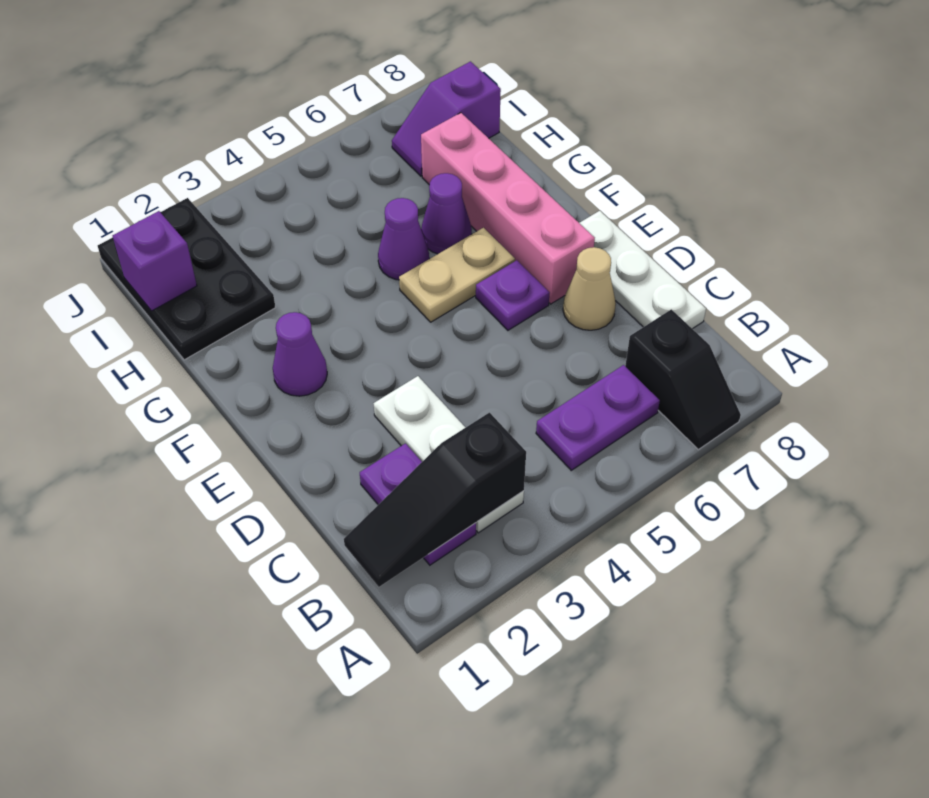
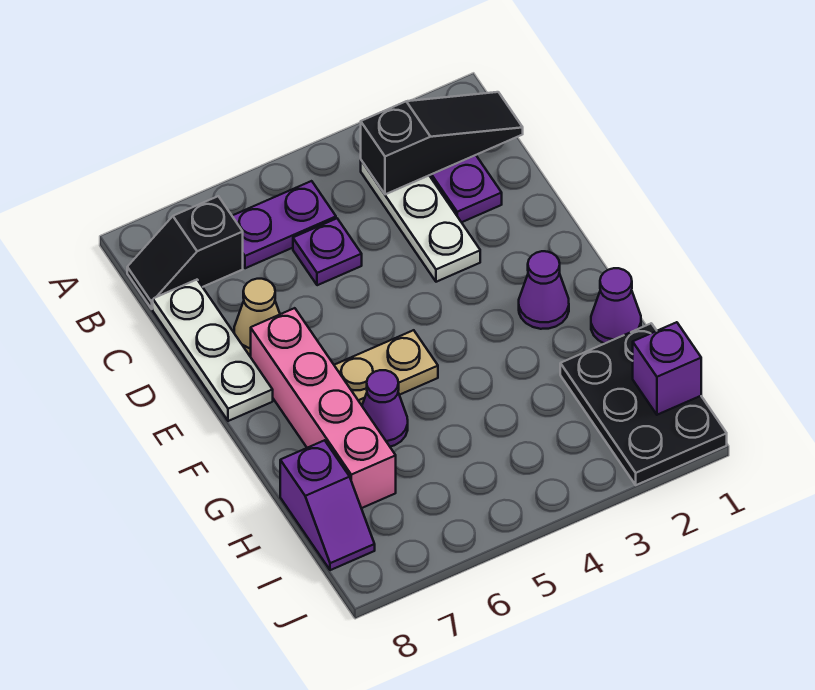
black slope A7:B7 level 1 top B -> black slope B7:B8 level 1 top 7
purple plate E6 level 1 -> purple plate C5 level 1
purple cone G5 level 1 -> purple cone G1 level 1
purple slope I7:I8 level 1 top 8 -> purple slope H8:I8 level 1 top H

